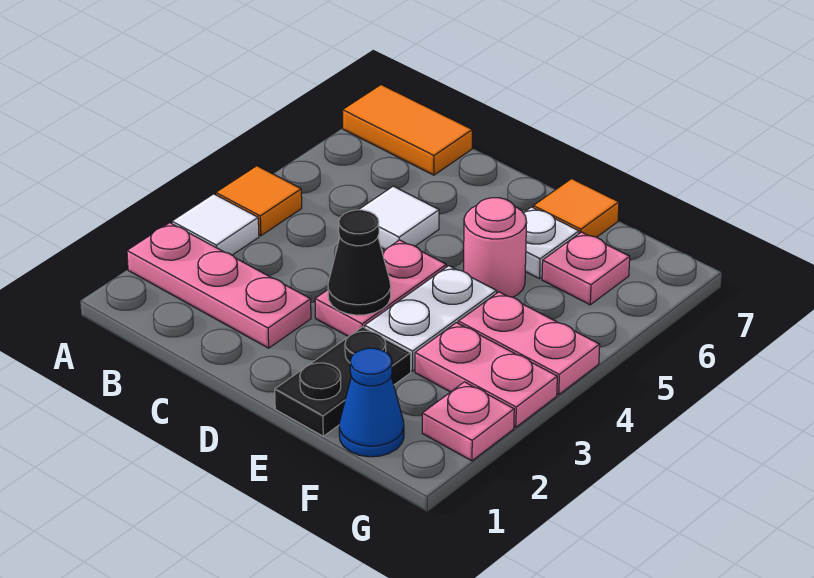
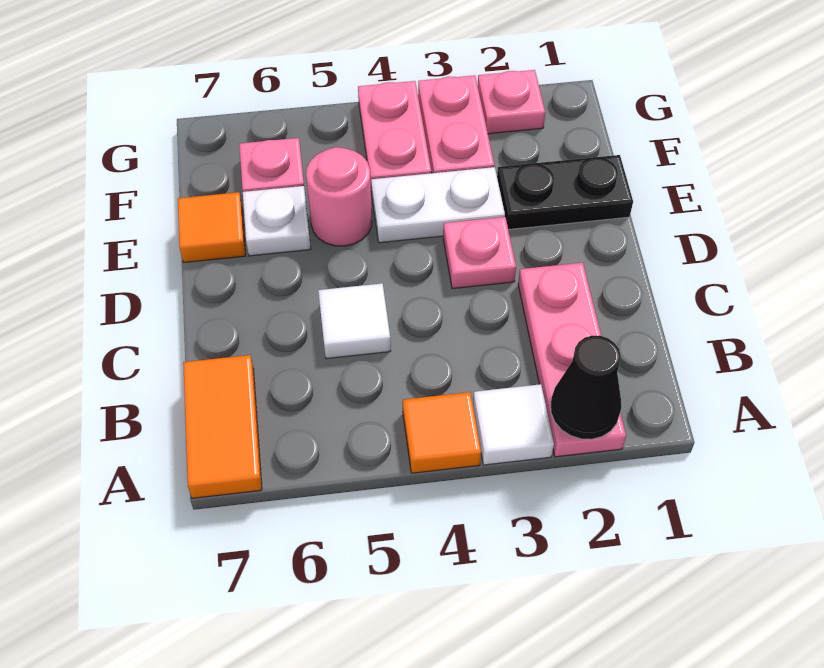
pink plate D3:D4 level 1 -> pink plate D3 level 1
black cone D3 level 2 -> black cone A2 level 2
blue cone F1 level 1 -> none

